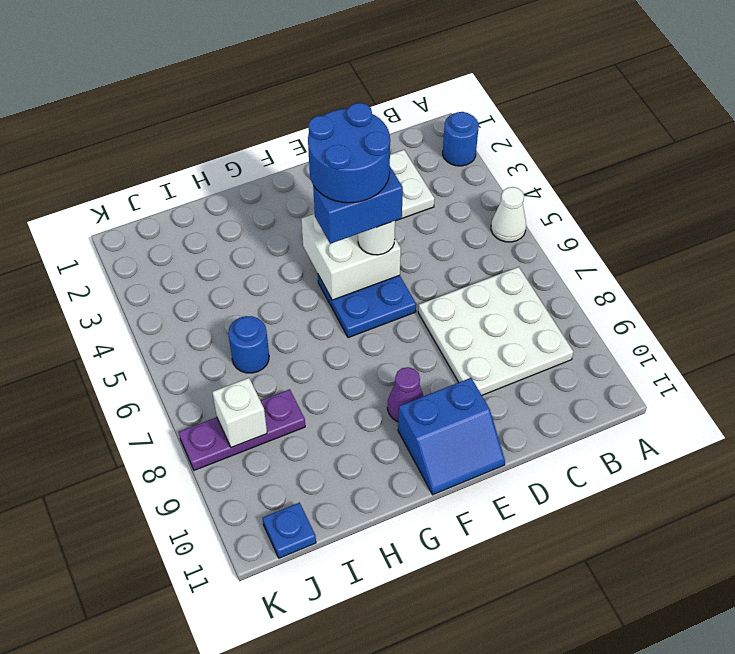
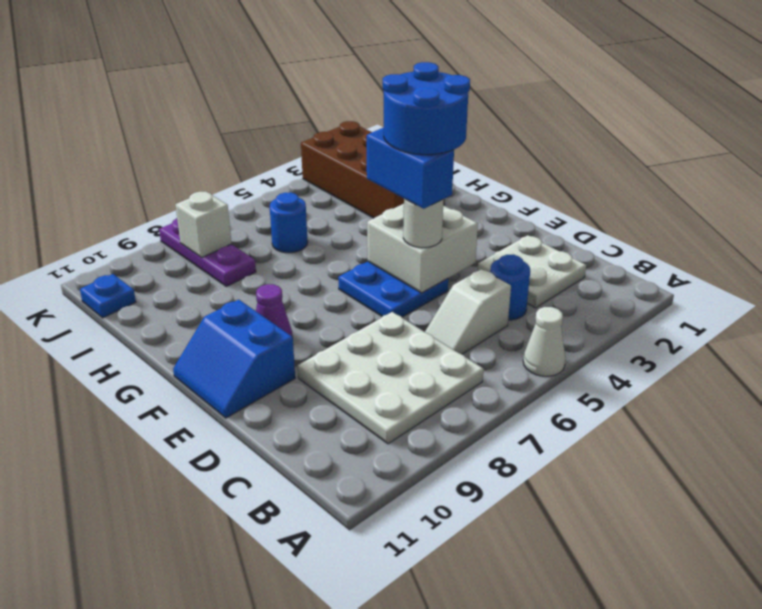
blue round brick A2 level 1 -> blue round brick C4 level 1
none -> white slope C5:C6 level 1 top 5
none -> brown brick H2:K3 level 1

